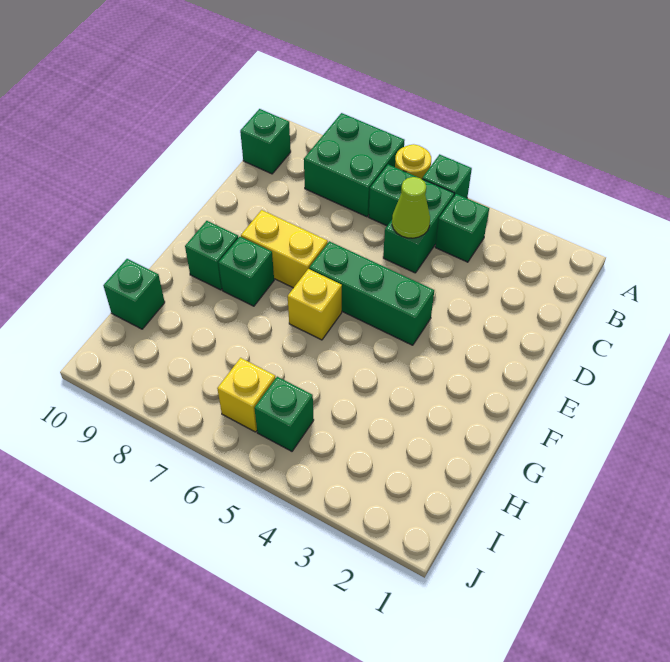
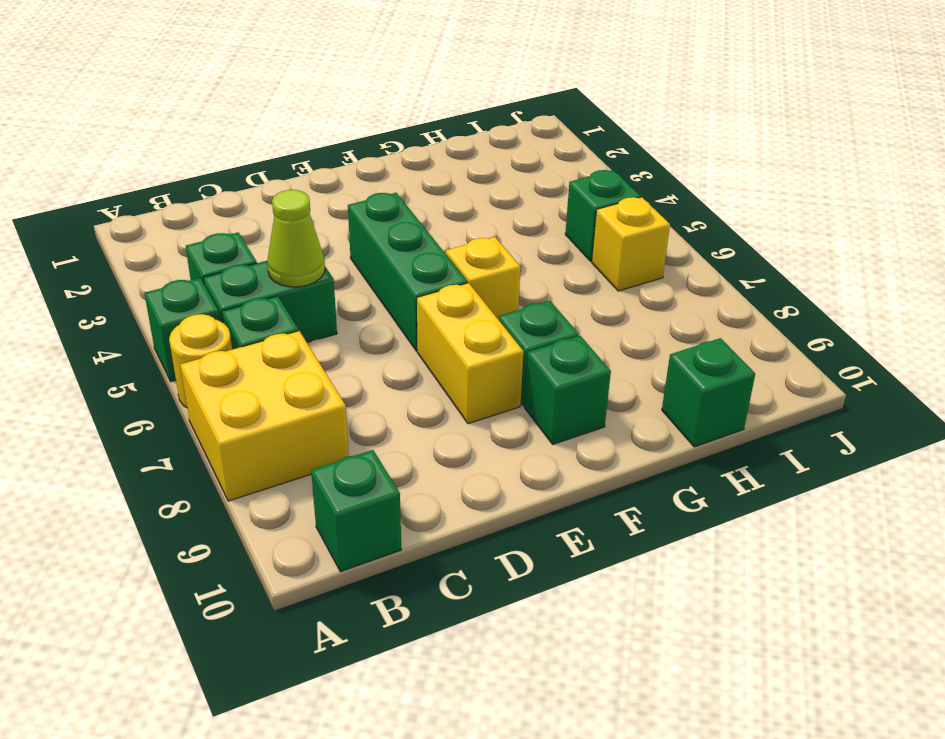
green brick A7:B8 level 1 -> yellow brick A7:B8 level 1

